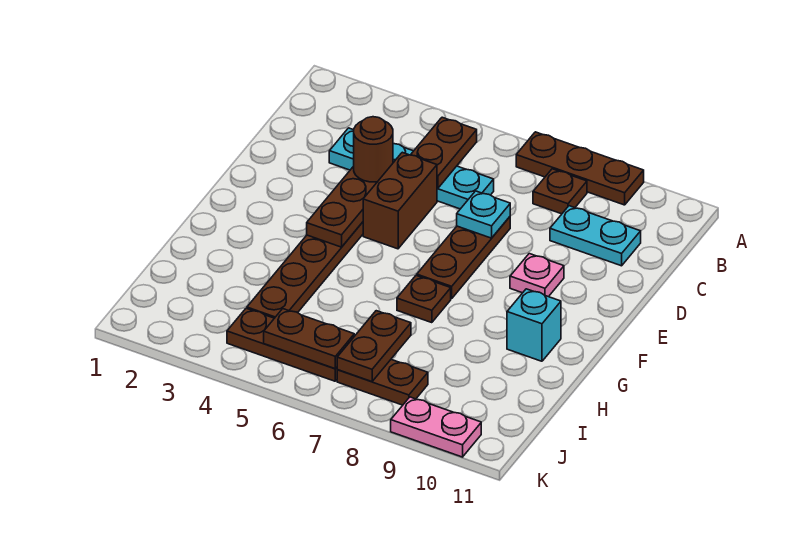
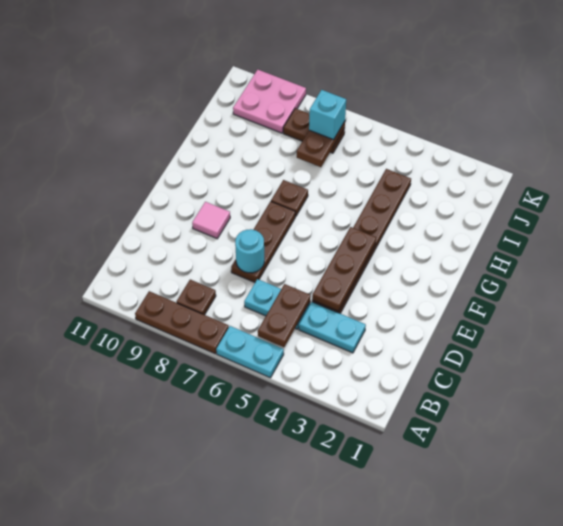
cyan plate C9:C10 level 1 -> cyan plate A5:A6 level 1
brown round brick D4 level 3 -> none
brown brick D5:E5 level 1 -> none
cyan plate D7 level 2 -> cyan round brick D7 level 2
pink plate E9 level 1 -> pink tile E9 level 1
cyan brick G10 level 1 -> cyan brick J7 level 3
brown plate J4:J6 level 1 -> none
brown plate J5:J6 level 2 -> none
pink plate K9:K10 level 1 -> pink plate J9:K10 level 1

